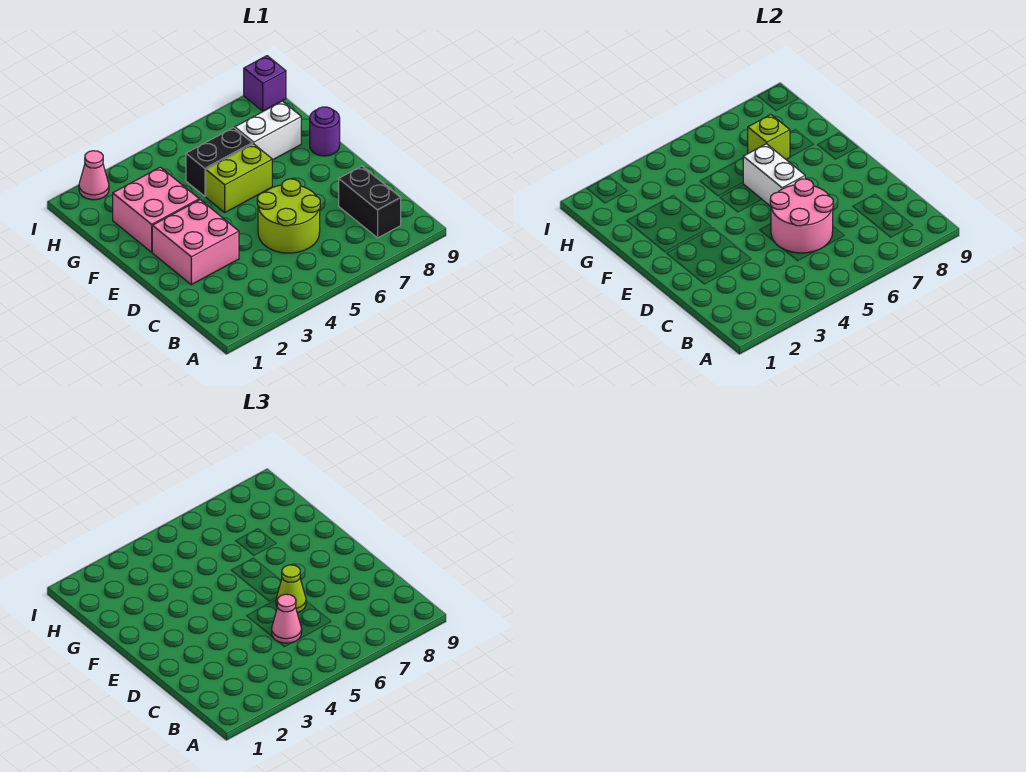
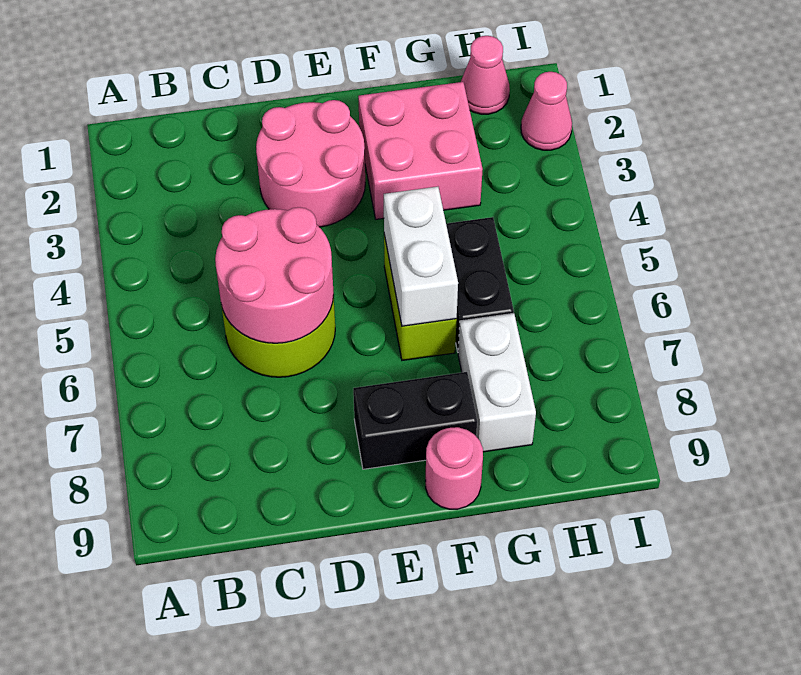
black brick B8:C8 level 1 -> black brick E8:F8 level 1
pink cone C5 level 3 -> pink cone H1 level 1
pink brick D2:E3 level 1 -> pink round brick D2:E3 level 1
lime cone D6 level 3 -> none
white brick E6:F6 level 2 -> white brick F5:F6 level 2
purple round brick F9 level 1 -> pink round brick F9 level 1
lime brick G7 level 2 -> none
purple brick I9 level 1 -> none

